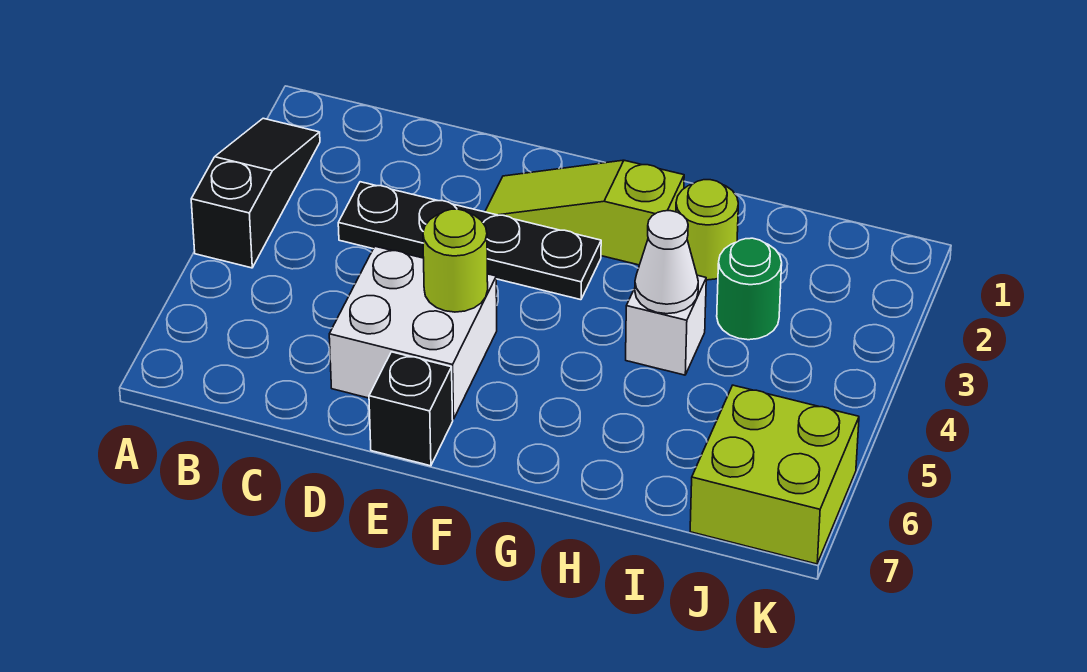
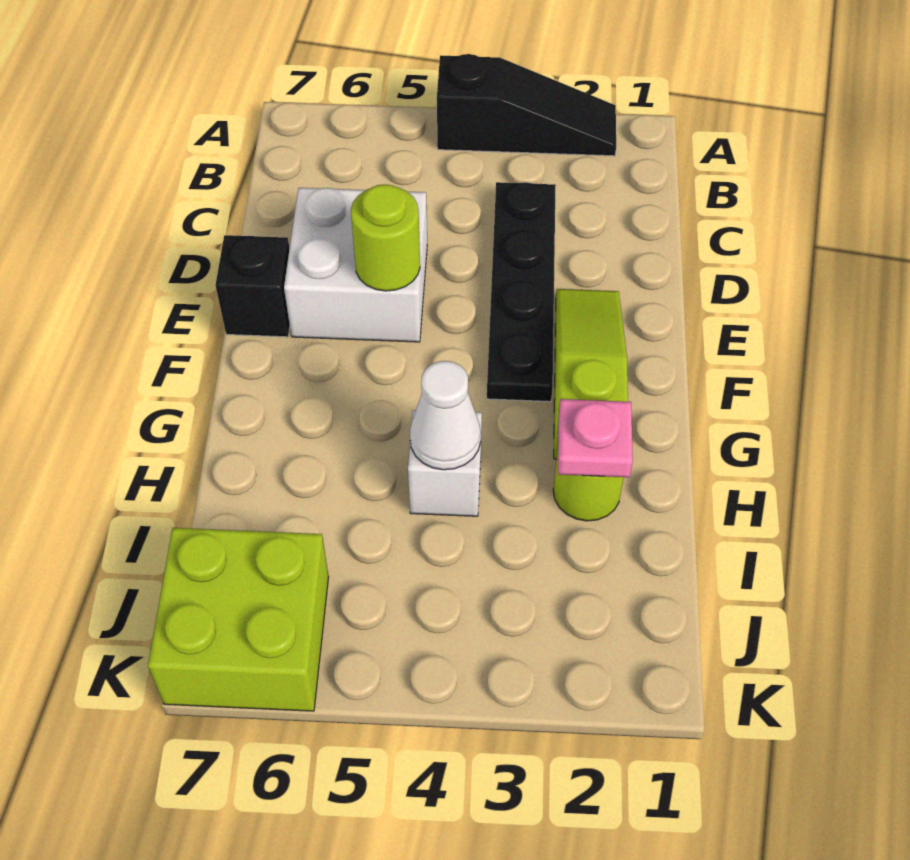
none -> pink plate H2 level 2
green round brick I3 level 1 -> none

